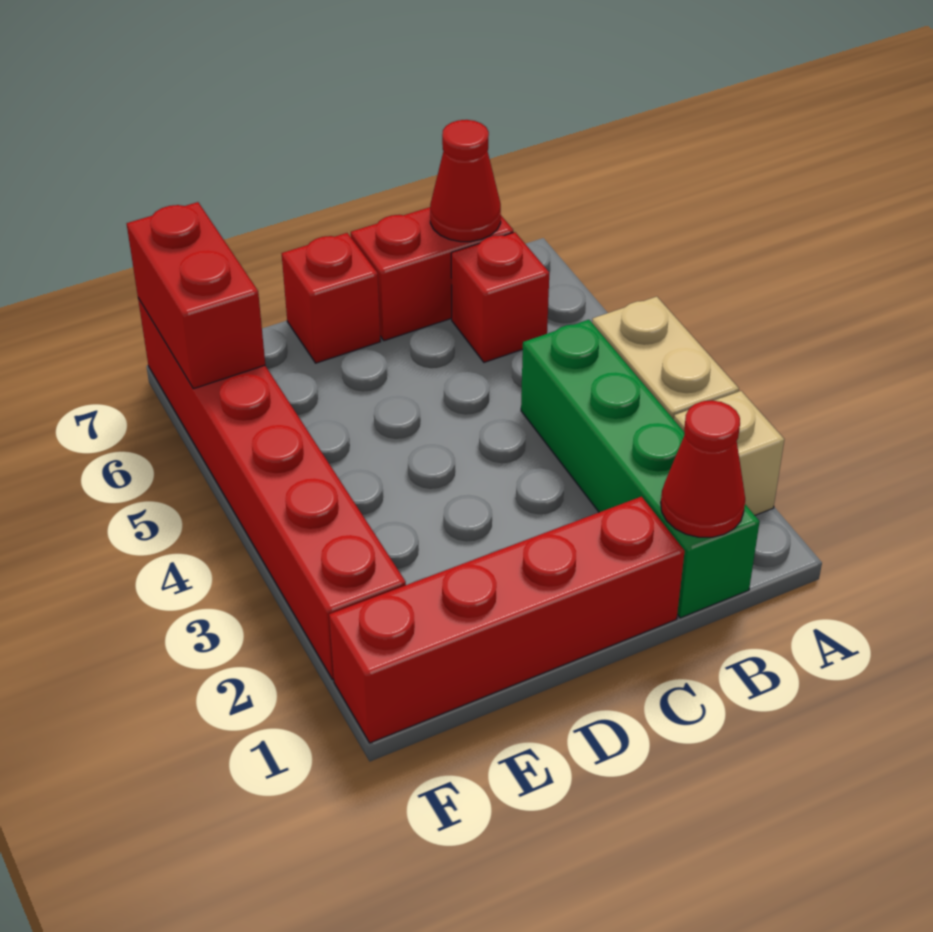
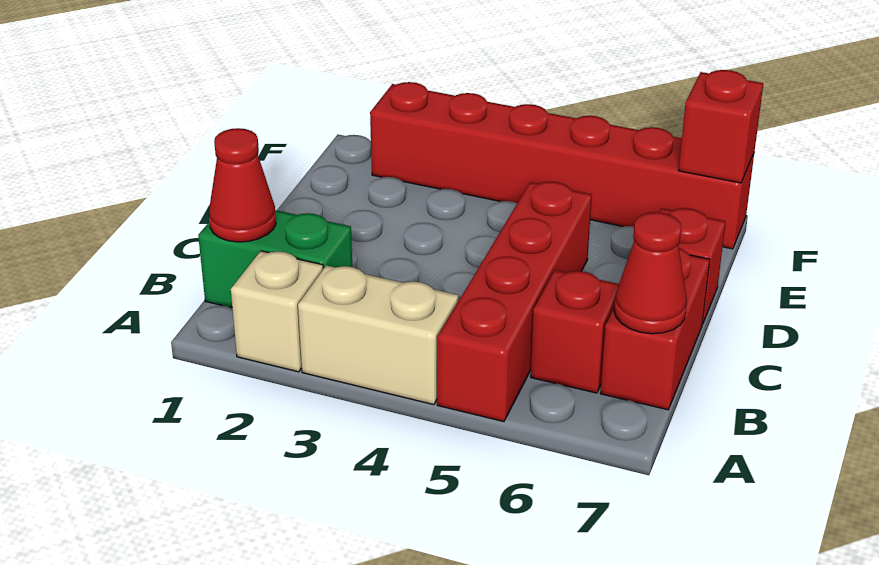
green brick B1:B4 level 1 -> green brick B1:B2 level 1
red brick C1:F1 level 1 -> red brick A5:D5 level 1
red brick F6:F7 level 2 -> red brick F7 level 2

